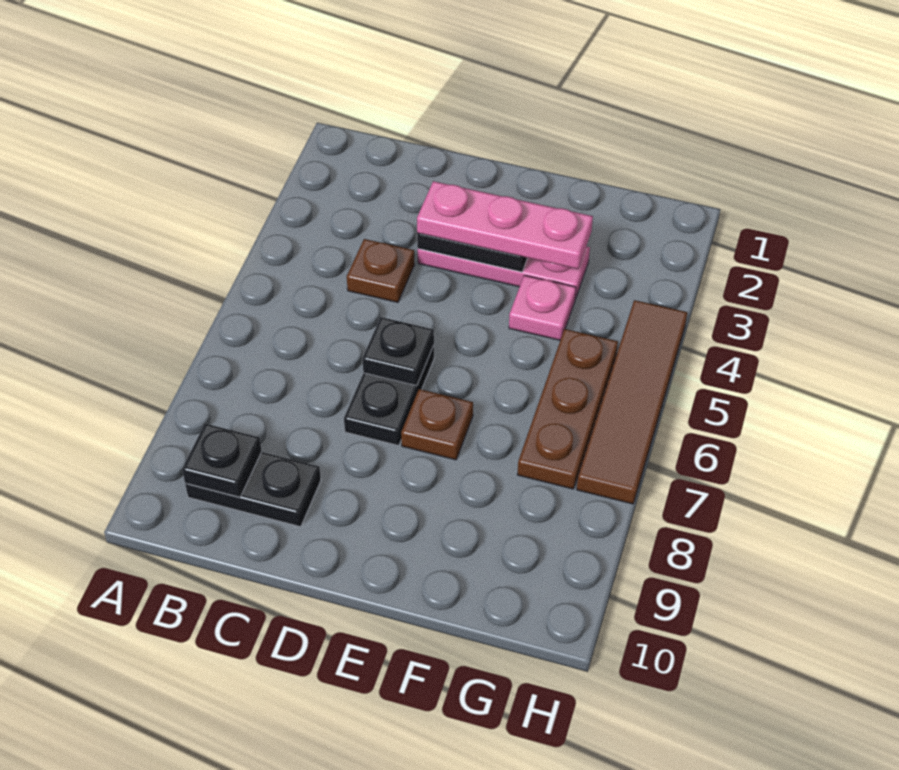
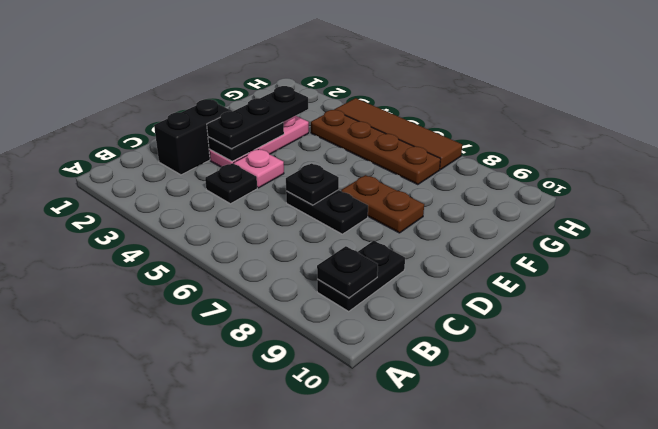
none -> black brick C2:D2 level 1
brown plate C4 level 1 -> black plate C4 level 1
pink plate D3:F3 level 3 -> black plate D3:F3 level 3
brown plate E7 level 1 -> brown plate E7:E8 level 1
pink plate F4 level 1 -> pink plate D4 level 1
brown plate G5:G7 level 1 -> brown plate G4:G7 level 1

